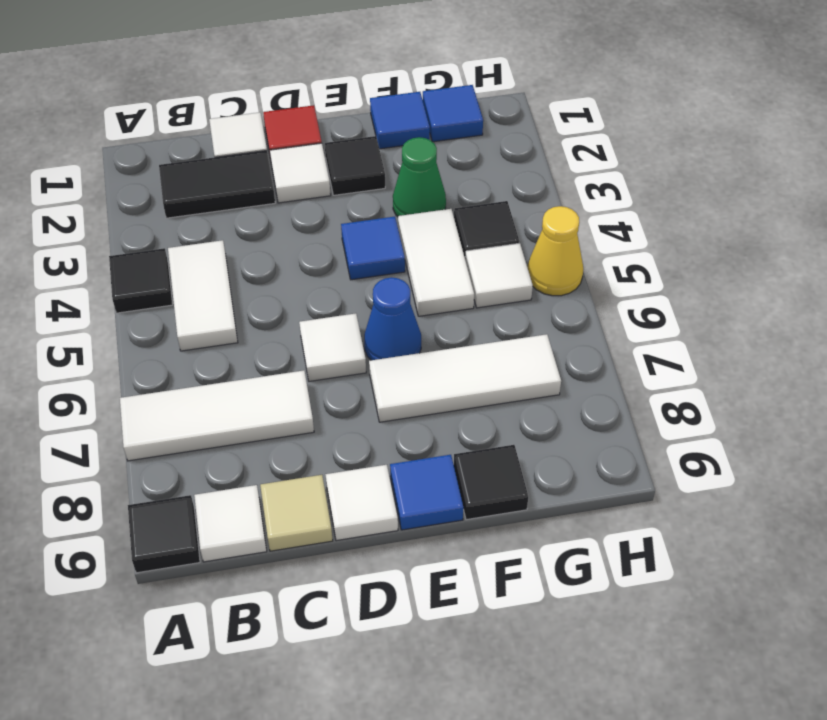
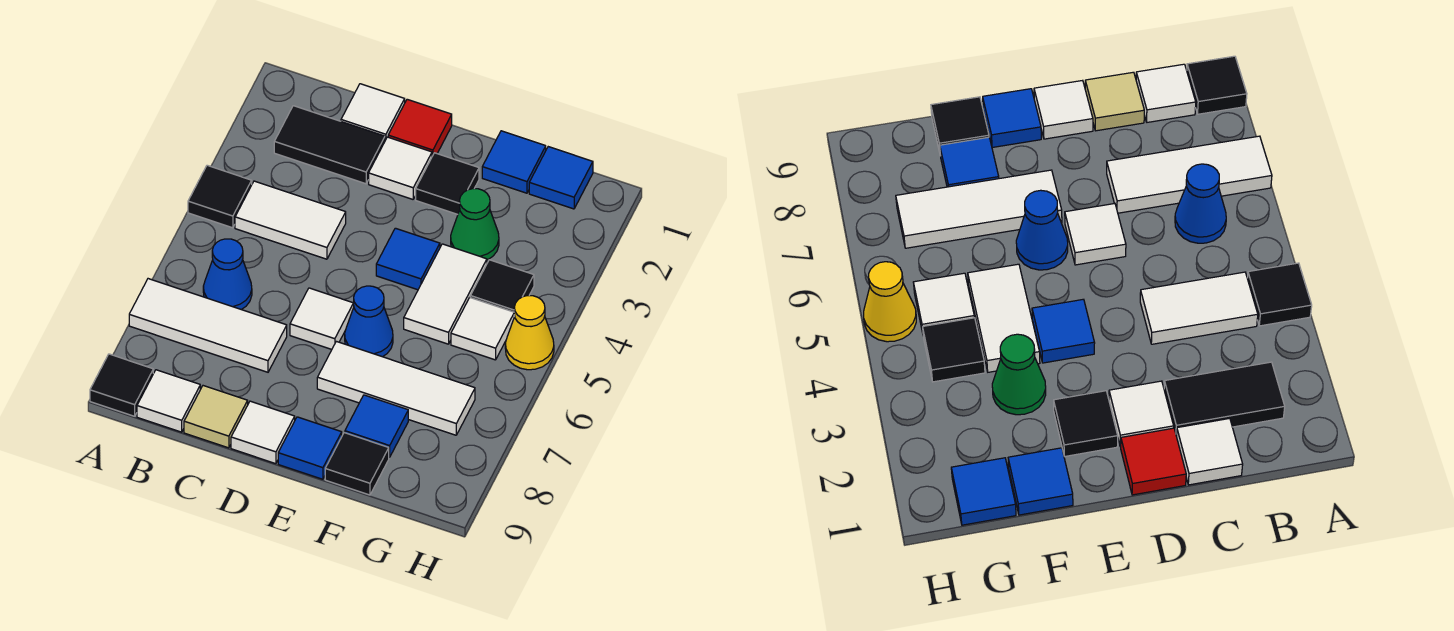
white tile B4:B5 level 1 -> white tile B4:C4 level 1
none -> blue cone B6 level 1
none -> blue tile F8 level 1

